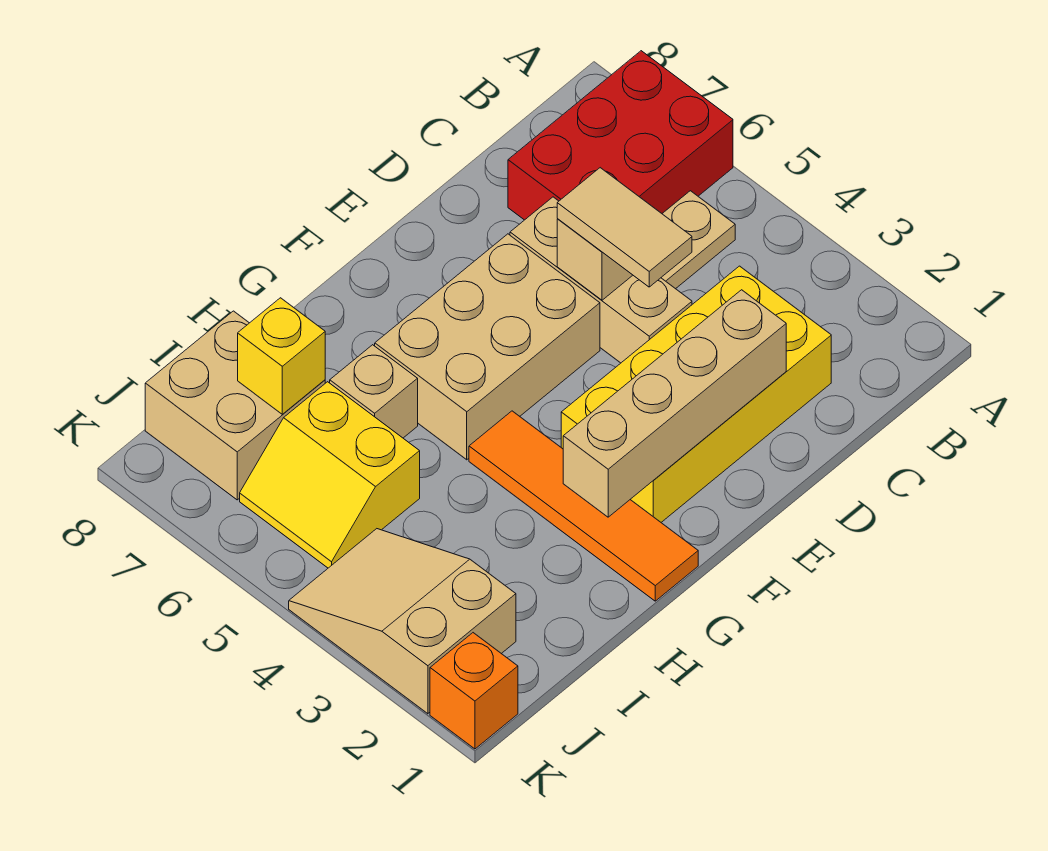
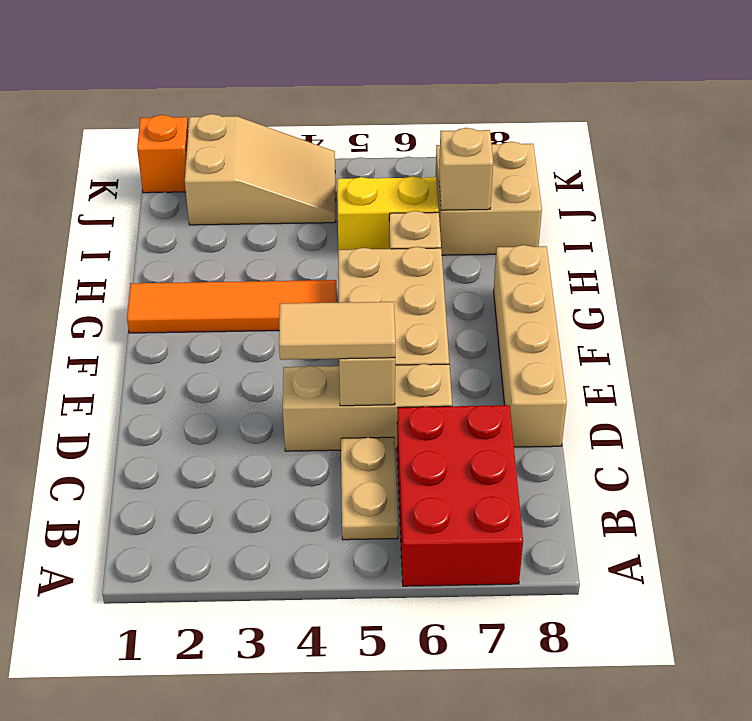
yellow brick C2:F3 level 1 -> none
tan brick D2:G2 level 2 -> tan brick D8:G8 level 1
yellow brick I7 level 2 -> tan brick I7 level 2

